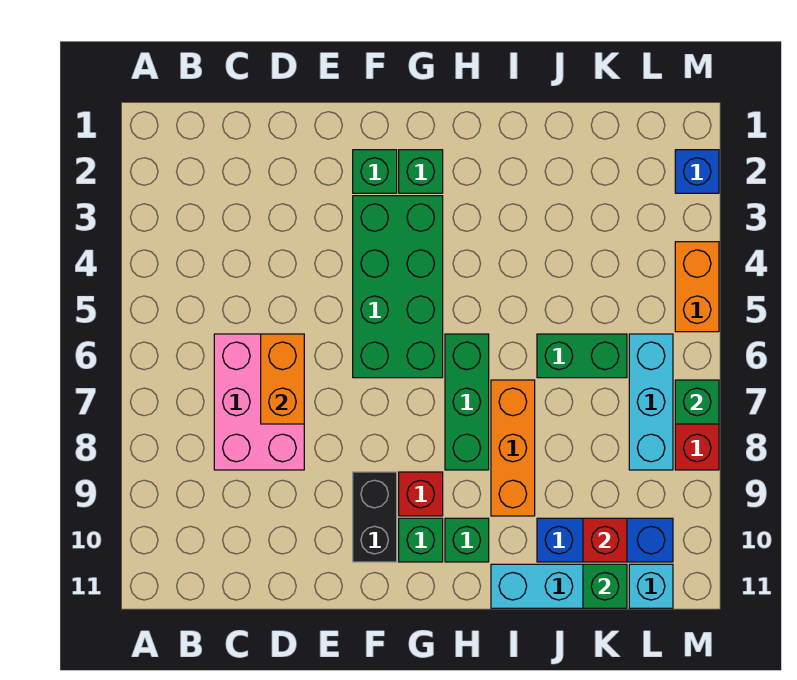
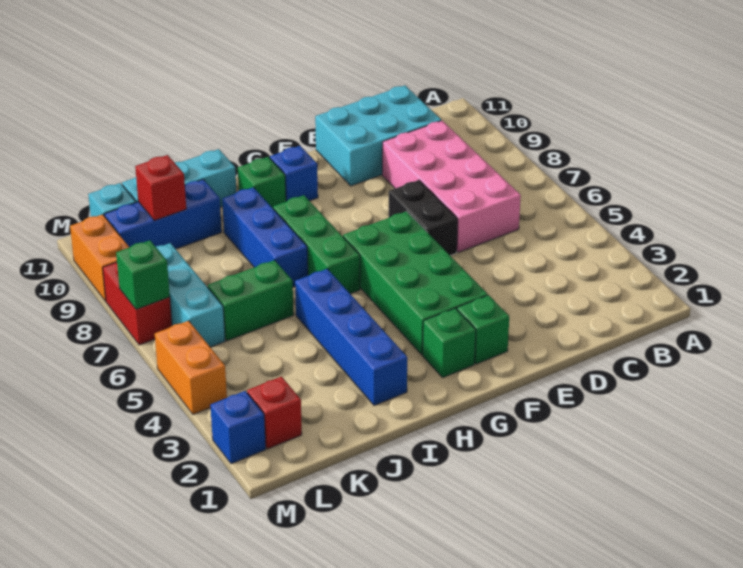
pink brick C6:D8 level 1 -> pink brick C6:D9 level 1
none -> cyan brick C10:E11 level 1
orange brick D6:D7 level 2 -> orange brick M9:M10 level 1
black brick F9:F10 level 1 -> black brick E6:E7 level 1
red brick G9 level 1 -> red brick L2 level 1
green brick G10 level 1 -> blue brick G10 level 1
none -> blue brick I2:I5 level 1
orange brick I7:I9 level 1 -> blue brick I7:I9 level 1
green brick K11 level 2 -> none

